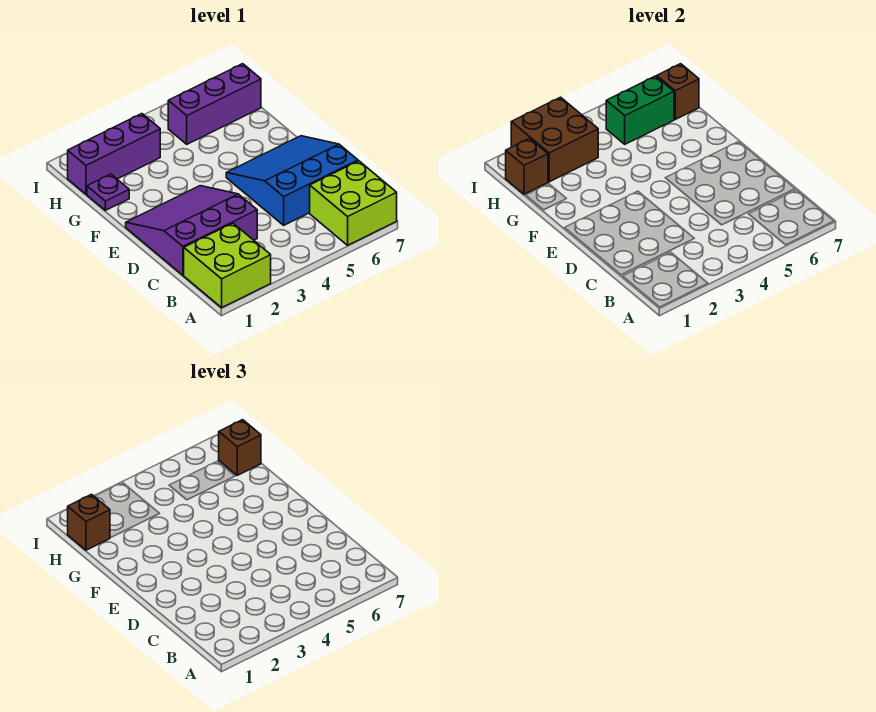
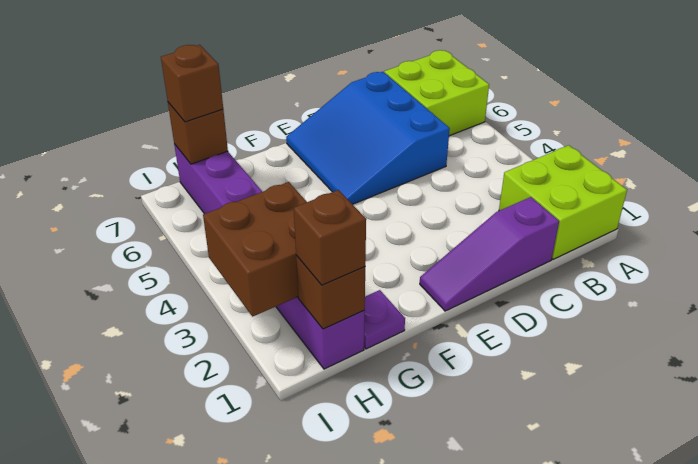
purple slope C1:E3 level 1 top C -> purple slope C1:E1 level 1 top C
green brick H5:H6 level 2 -> none

